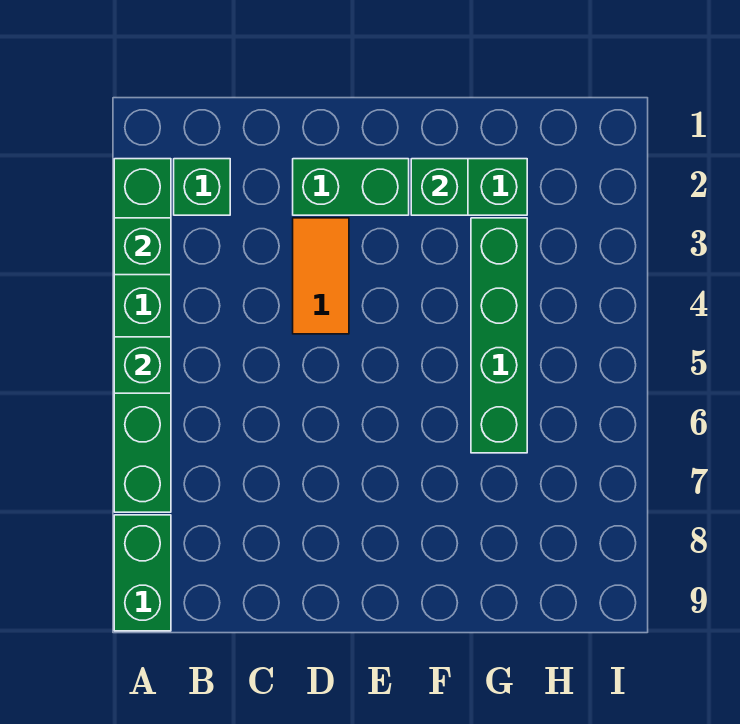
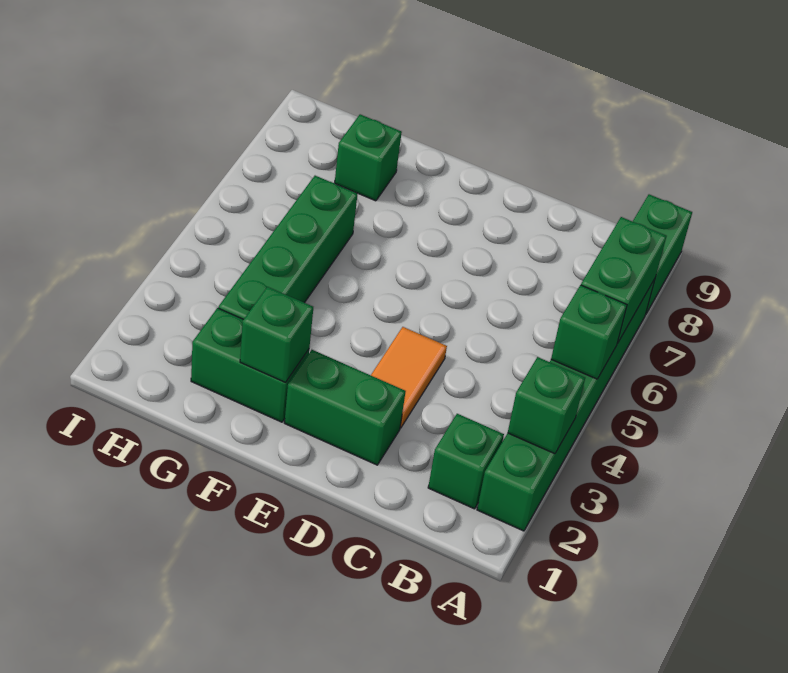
none -> green brick A6:A7 level 2
none -> green brick G8 level 1

